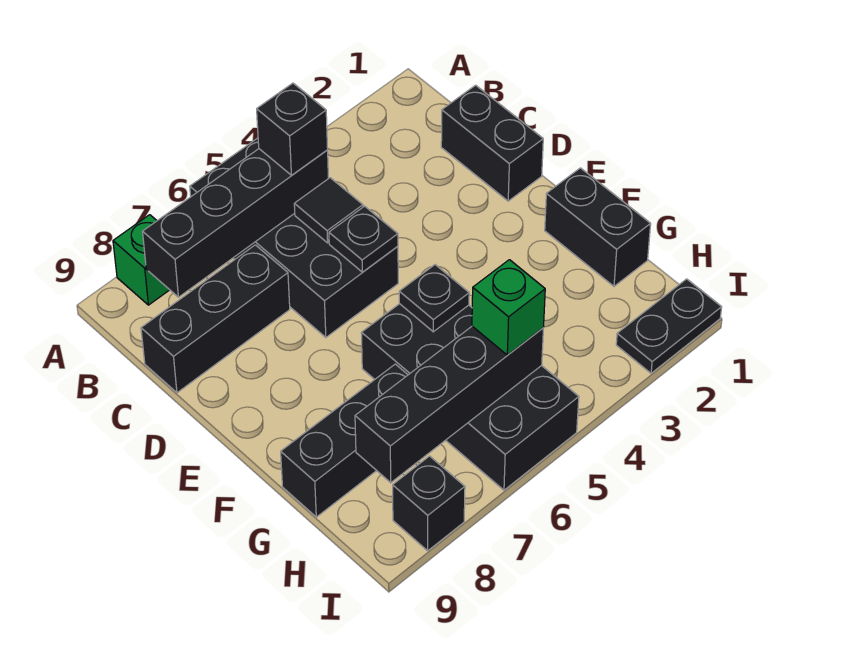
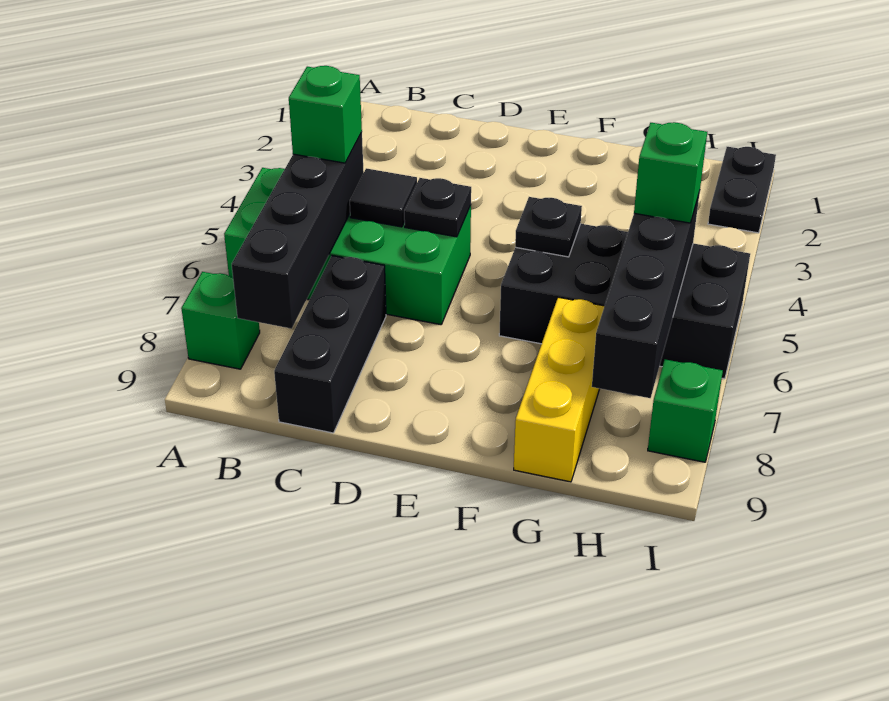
black brick A5:D6 level 1 -> green brick A5:D6 level 1
black brick B5 level 3 -> green brick B5 level 3
black brick C1:D1 level 1 -> none
black brick F1:G1 level 1 -> none
black brick G7:G9 level 1 -> yellow brick G7:G9 level 1
black brick I8 level 1 -> green brick I8 level 1

